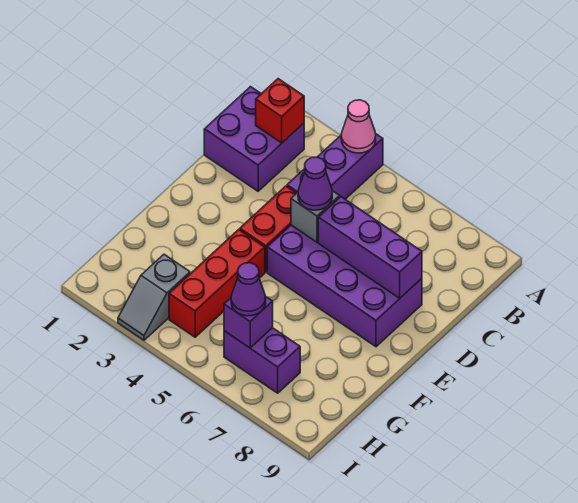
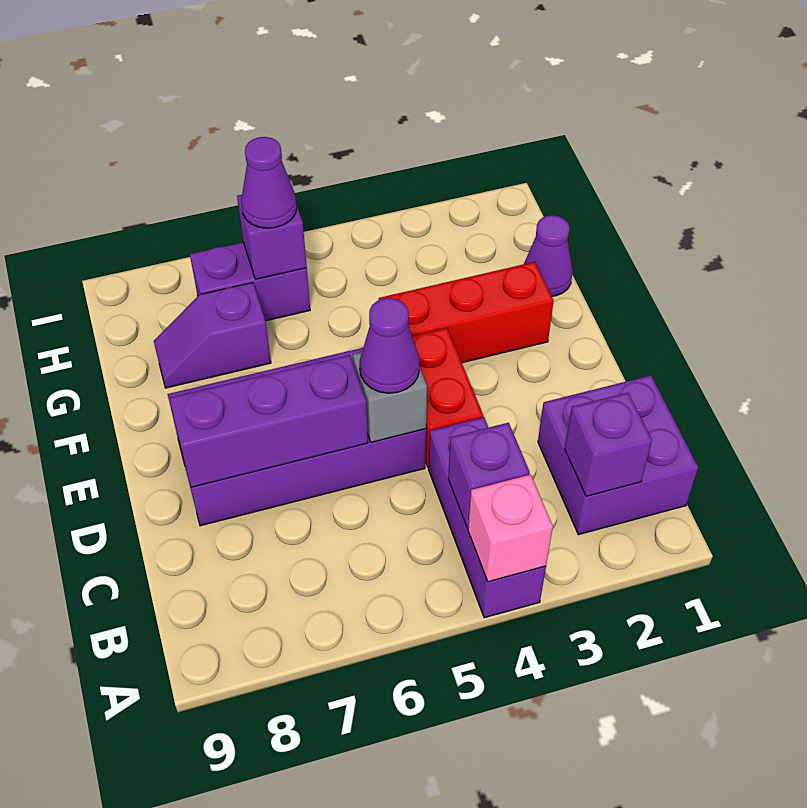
pink cone A4 level 2 -> pink brick A4 level 2
red brick B2 level 2 -> purple brick B2 level 2
none -> purple brick B4 level 2
red brick F4:H4 level 1 -> red brick F2:F4 level 1
none -> purple cone G1 level 1
none -> purple slope G7:G8 level 1 top 7
grey slope H3:I3 level 1 top H -> none

